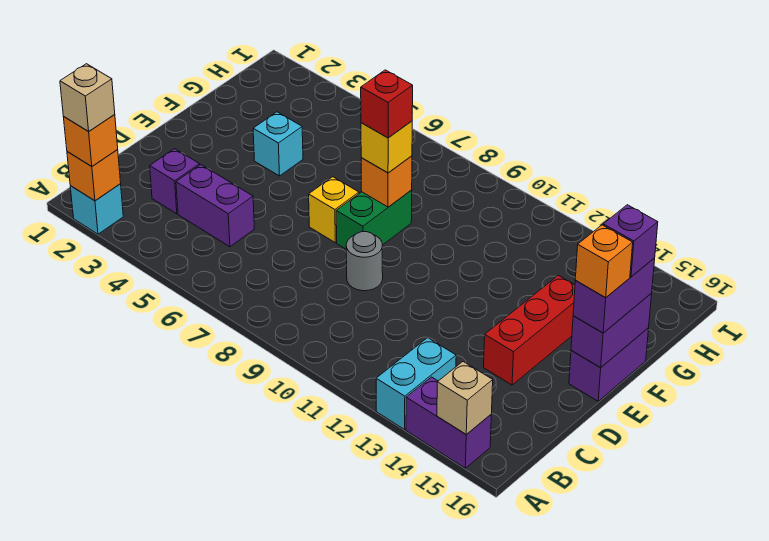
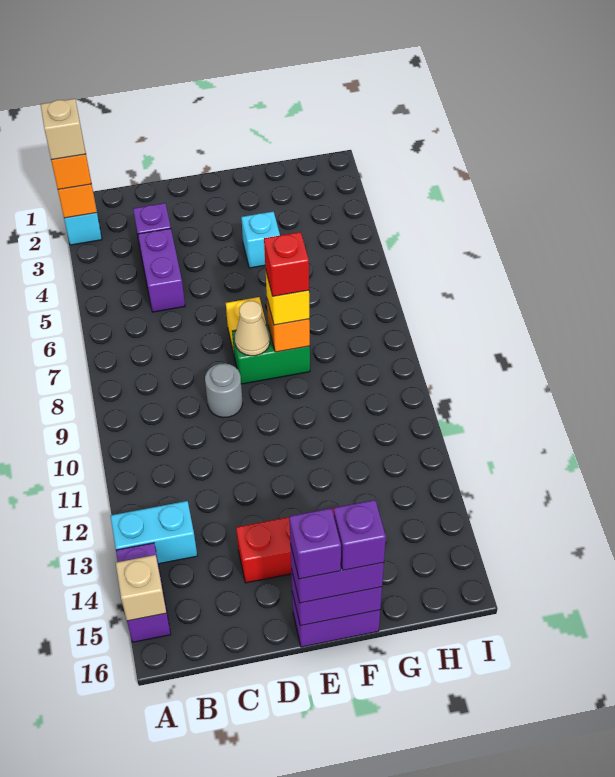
none -> tan cone E8 level 2
orange brick E16 level 4 -> purple brick E16 level 4

